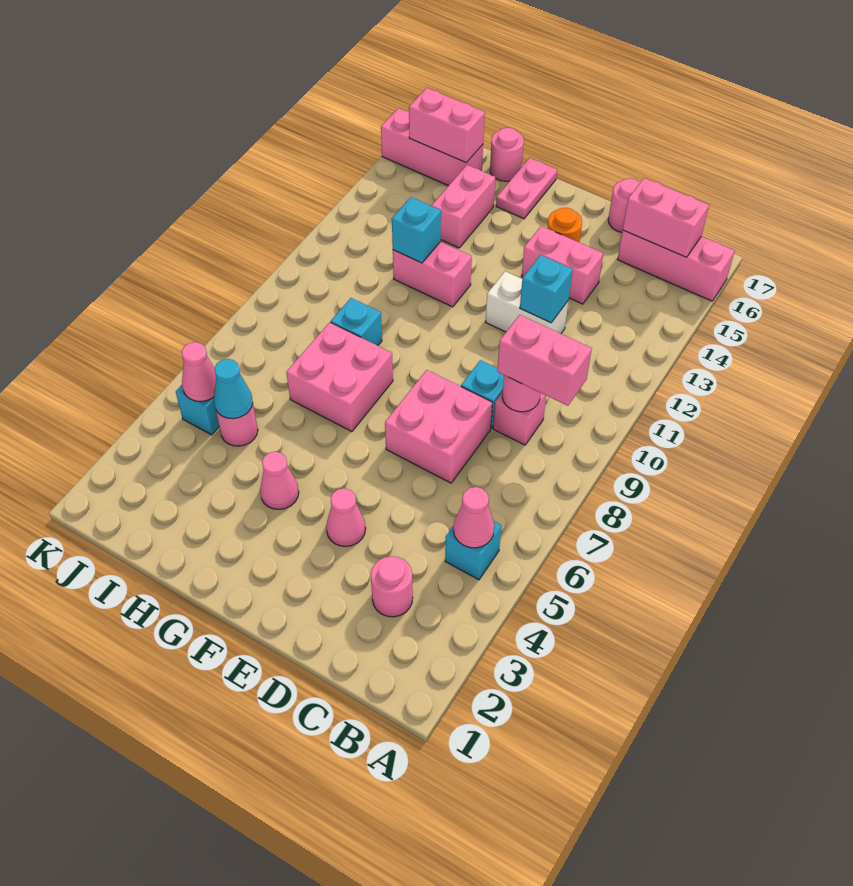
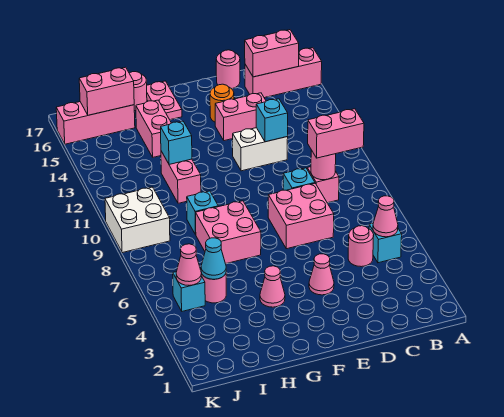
pink round brick C3 level 1 -> pink round brick C5 level 1
pink brick G12:H12 level 1 -> pink brick H11:H12 level 1
none -> white brick J9:K10 level 1

